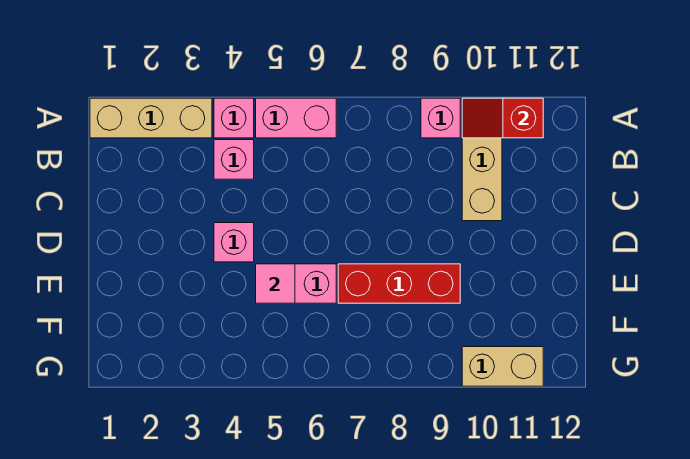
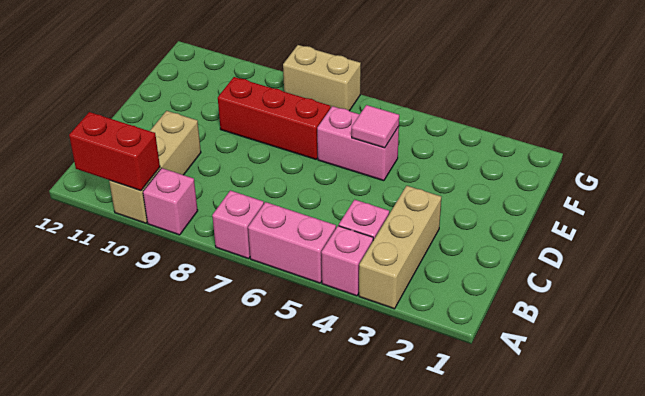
tan brick A1:A3 level 1 -> tan brick A3:C3 level 1
red slope A10:A11 level 2 top 11 -> red brick A10:A11 level 2
pink brick D4 level 1 -> pink brick A7 level 1
tan brick G10:G11 level 1 -> tan brick G7:G8 level 1

